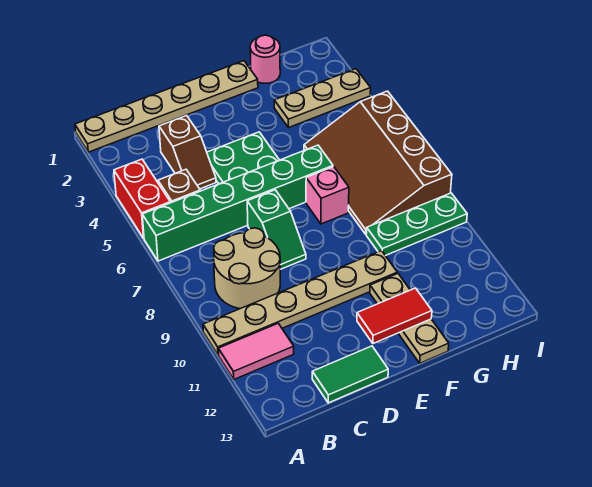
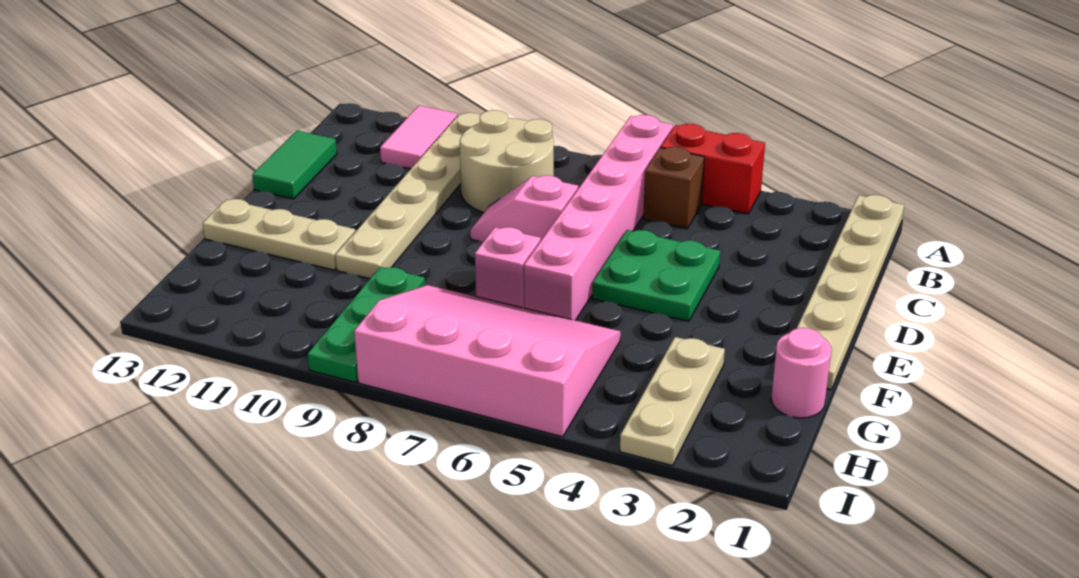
green brick A6:F6 level 1 -> pink brick A6:F6 level 1
brown slope C3:C4 level 1 top 3 -> none
green slope D7:D8 level 1 top 7 -> pink slope D7:D8 level 1 top 7
red tile E12:F12 level 2 -> none
brown slope G5:I8 level 1 top I -> pink slope G5:I8 level 1 top I

